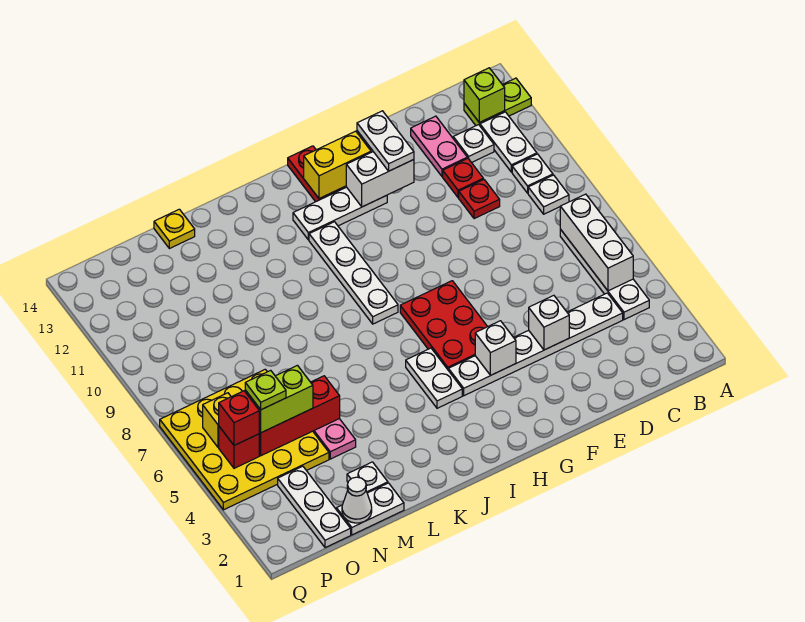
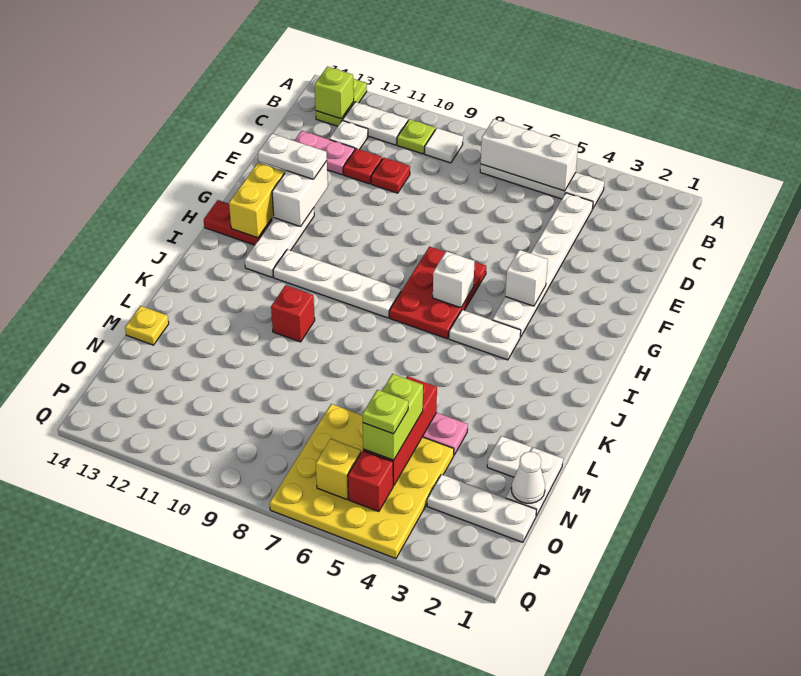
white plate B9 level 1 -> white tile B9 level 1
white plate B10 level 1 -> lime plate B10 level 1
white brick E4 level 2 -> white brick H6 level 2
red plate G5:H7 level 1 -> red plate G6:I7 level 1
red brick P5 level 3 -> red brick K10 level 1

